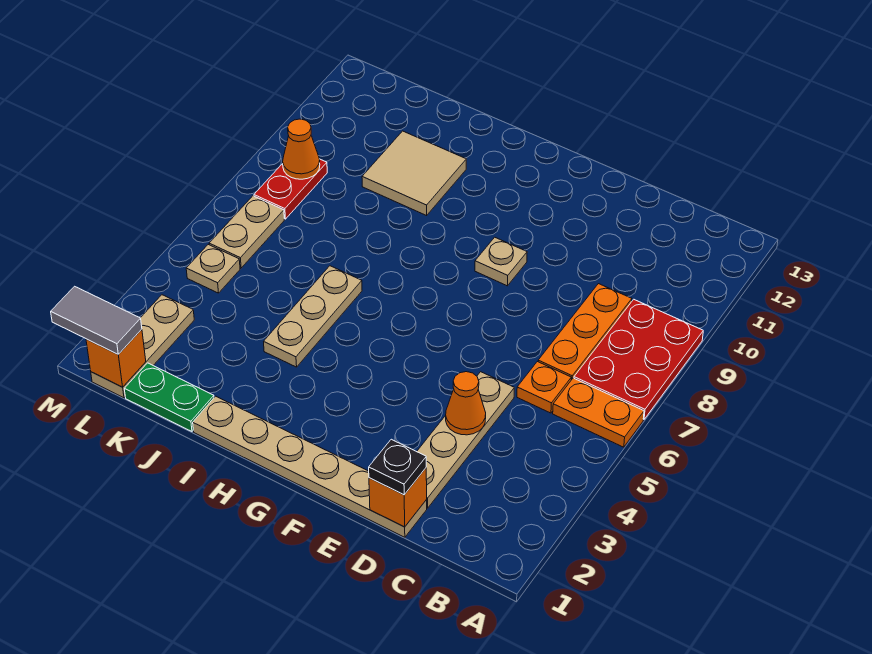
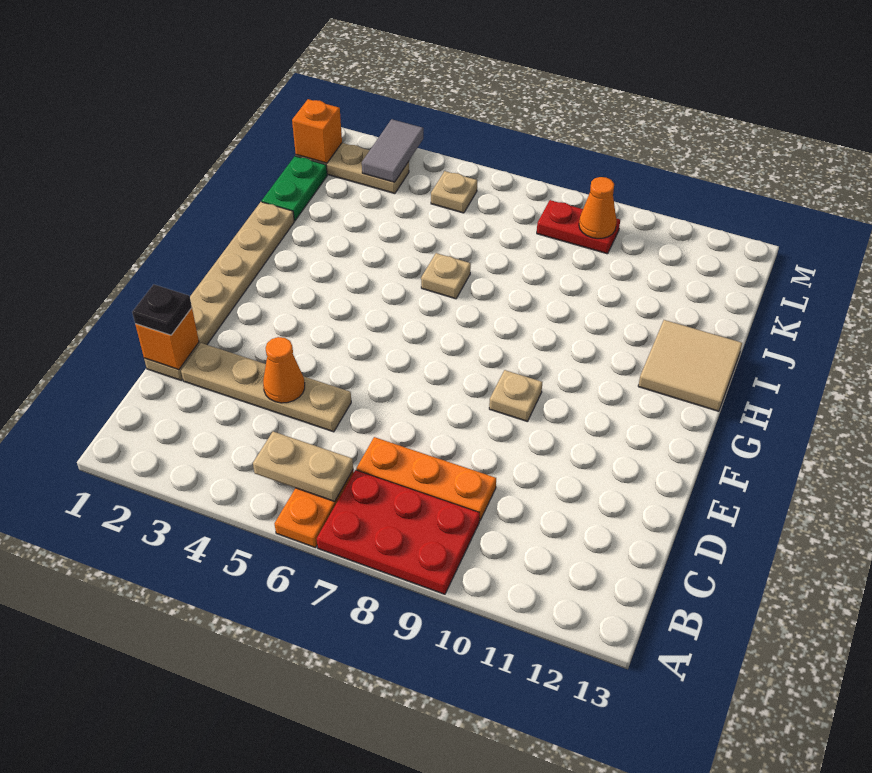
orange plate C6 level 1 -> none
tan plate I4:I6 level 1 -> tan plate I6 level 1
tan tile I10:J11 level 1 -> tan tile H12:I13 level 1
grey tile L1:M1 level 3 -> grey tile L3:M3 level 2
tan plate L6:L7 level 1 -> tan plate B5:B6 level 2

